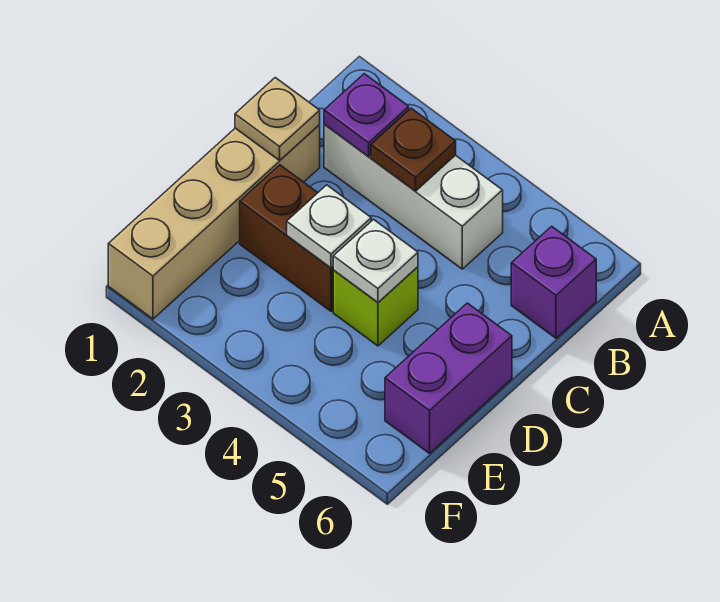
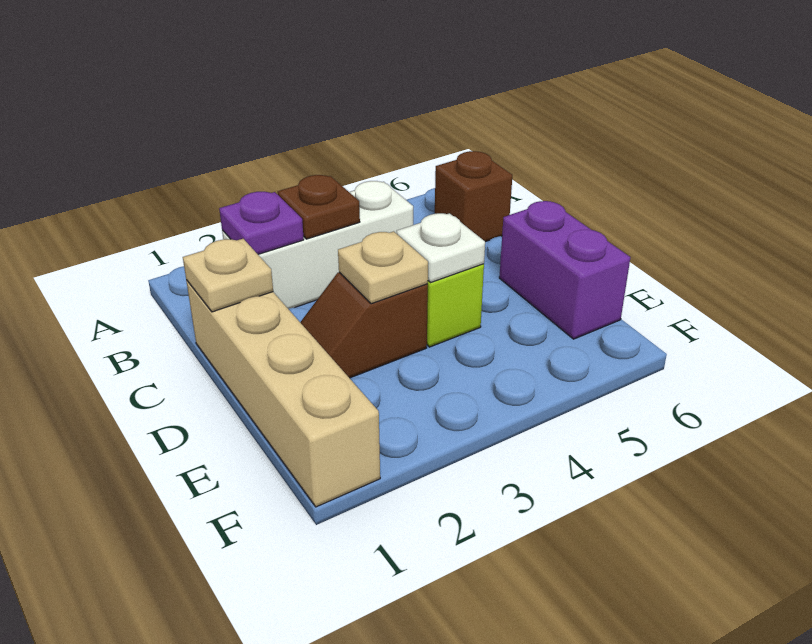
purple brick B6 level 1 -> brown brick B6 level 1
brown brick D2:D3 level 1 -> brown slope D2:D3 level 1 top 3
white plate D3 level 2 -> tan plate D3 level 2

